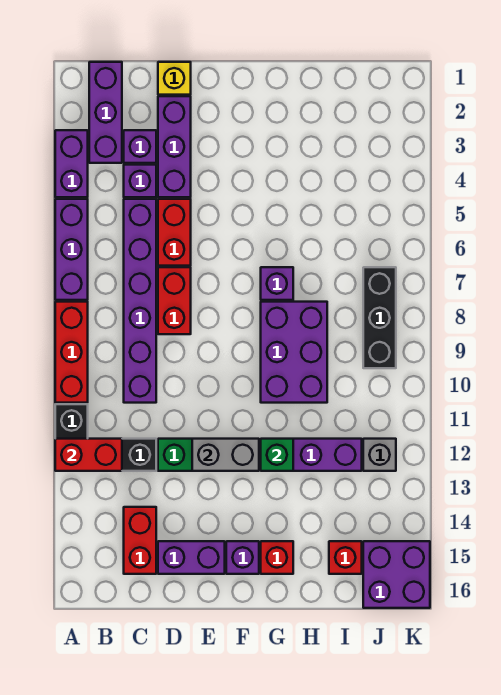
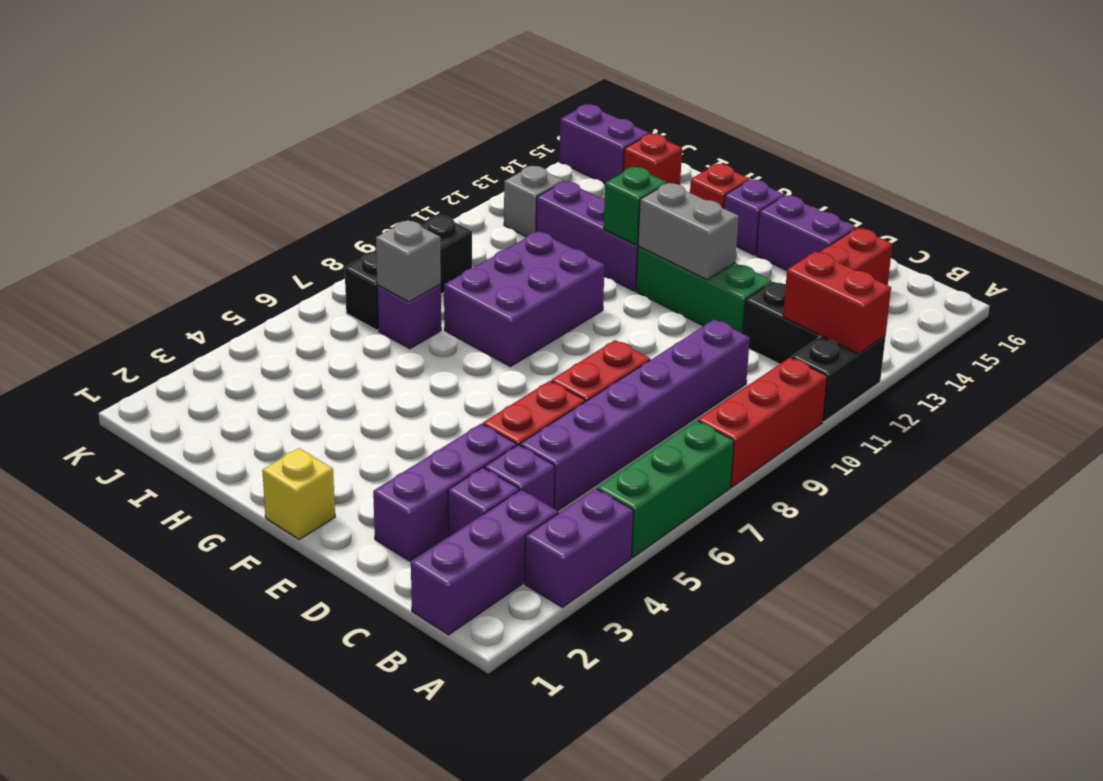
purple brick A5:A7 level 1 -> green brick A5:A7 level 1
yellow brick D1 level 1 -> yellow brick F1 level 1
purple brick G7 level 1 -> purple brick I7 level 1
none -> grey brick I7 level 2
purple brick J15:K16 level 1 -> purple brick J15:K15 level 1

